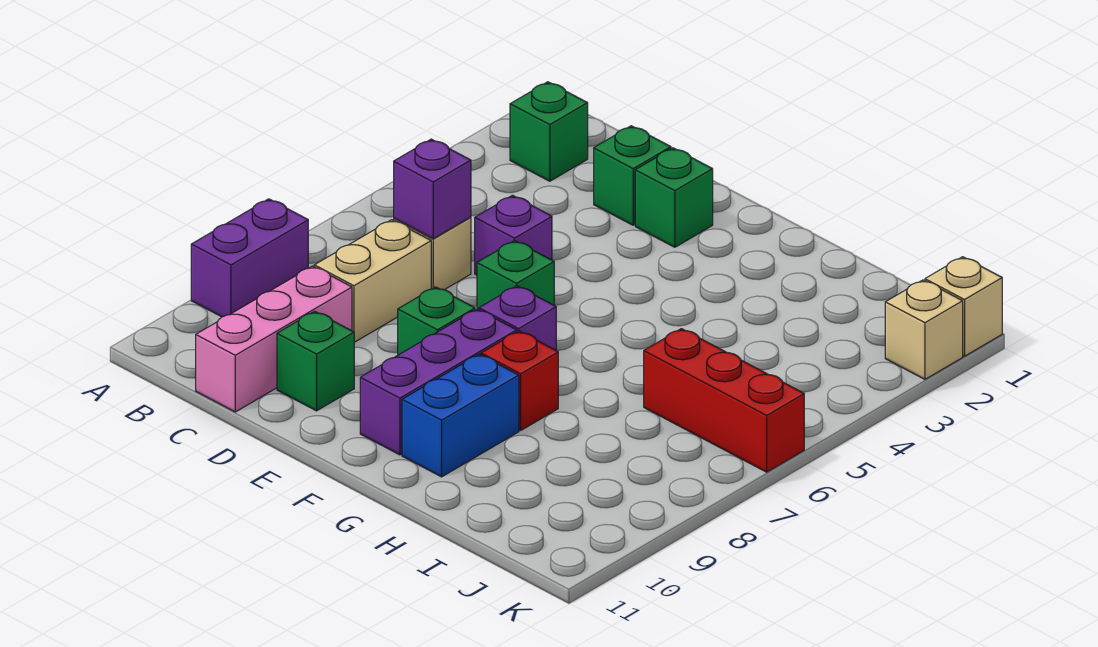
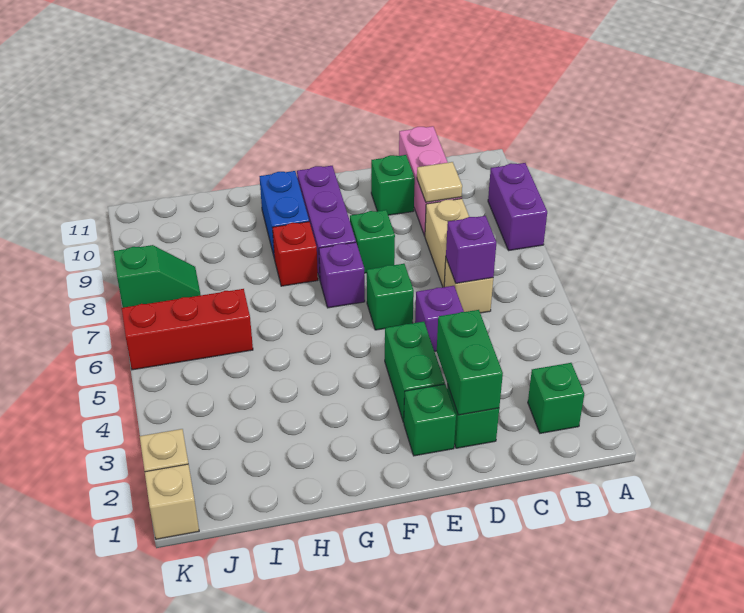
none -> tan tile C9 level 2
none -> green brick D2:D3 level 2
none -> green brick E3:E4 level 1
none -> green slope J8:K8 level 1 top K

